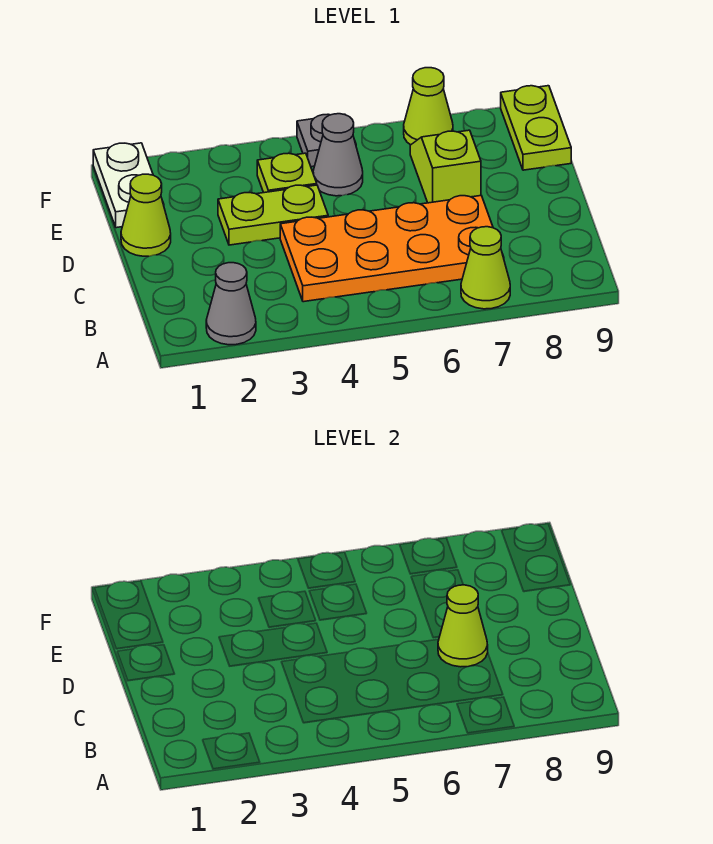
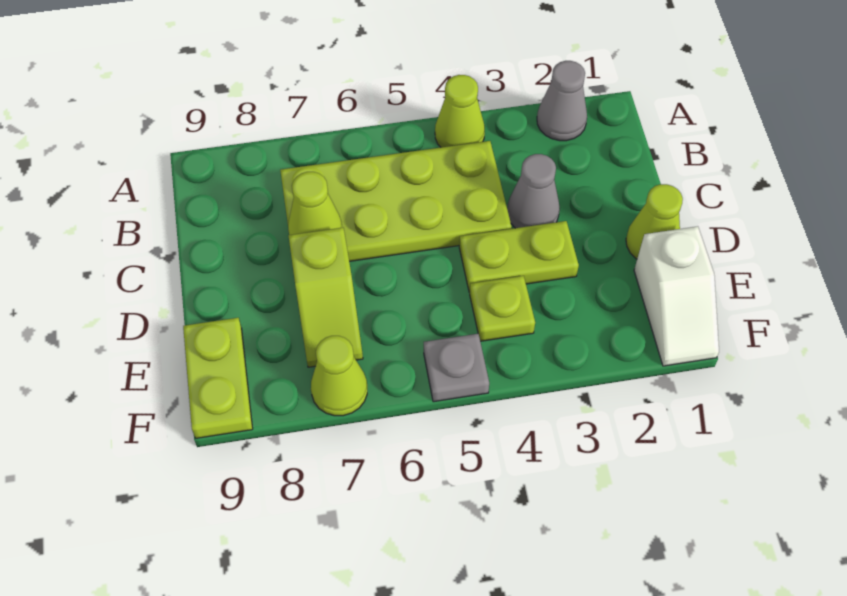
lime cone A7 level 1 -> lime cone A4 level 1
orange plate B4:C7 level 1 -> lime plate B4:C7 level 1
white plate E1:F1 level 1 -> white slope E1:F1 level 1 top E
grey cone E5 level 1 -> grey cone C3 level 1

